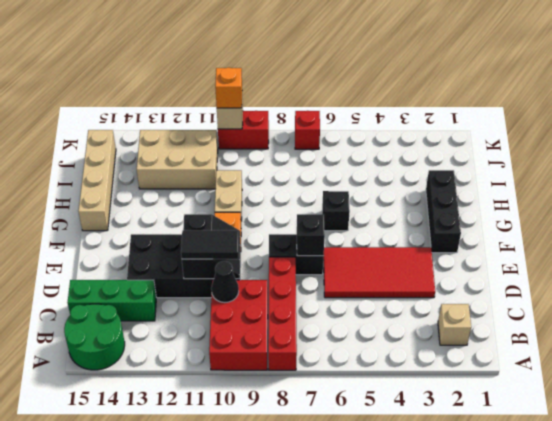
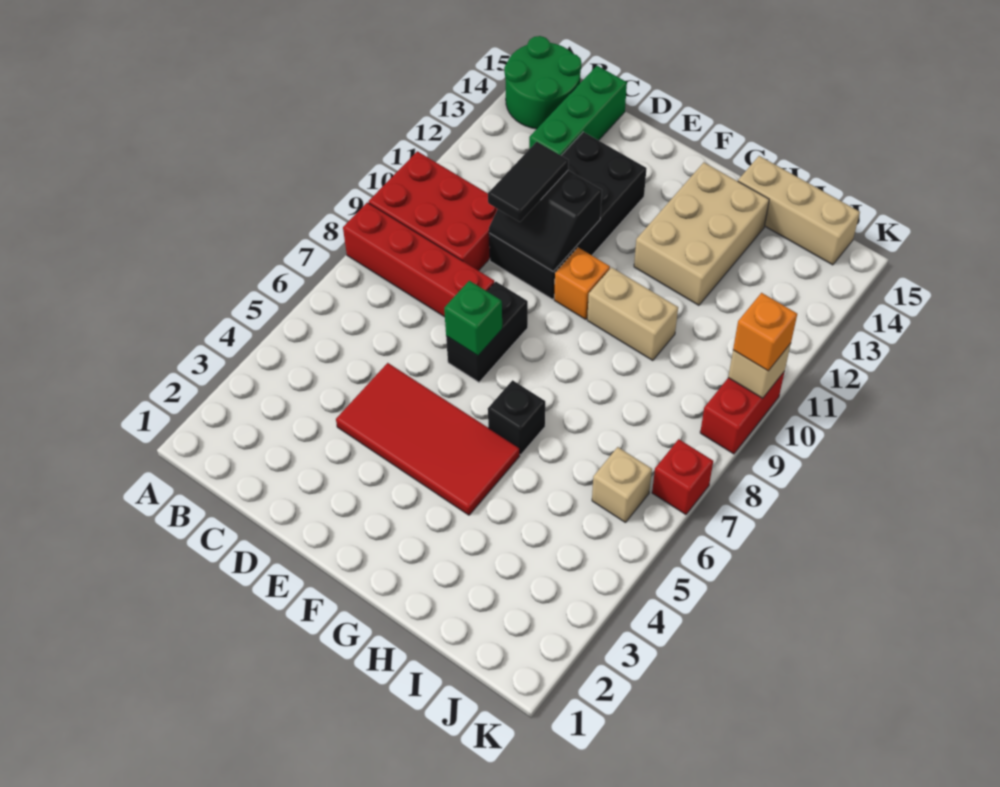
tan brick B2 level 1 -> tan brick J6 level 1
black cone C10 level 2 -> none
red tile D3:E6 level 1 -> red tile D4:G5 level 1
black brick E7 level 2 -> green brick E7 level 2
black brick F2:H2 level 1 -> none
tan brick G15:J15 level 1 -> tan brick H15:J15 level 1
tan brick I11:J13 level 1 -> tan brick G12:H14 level 1

